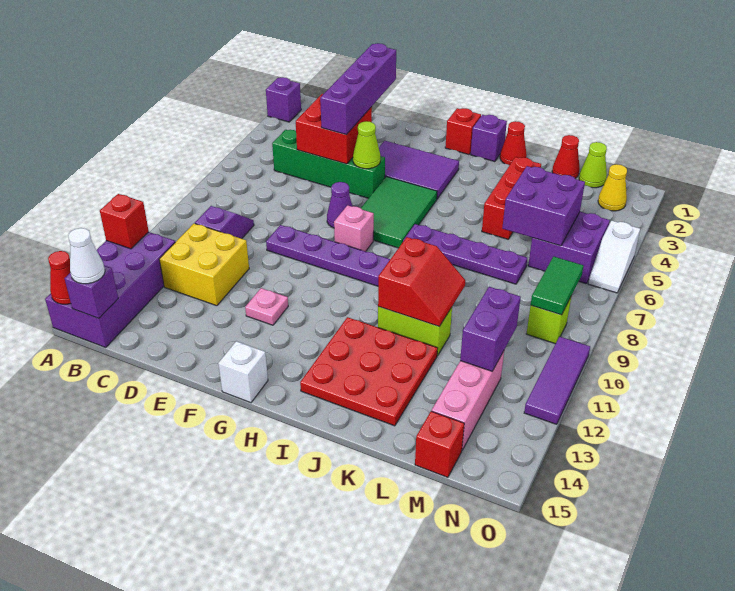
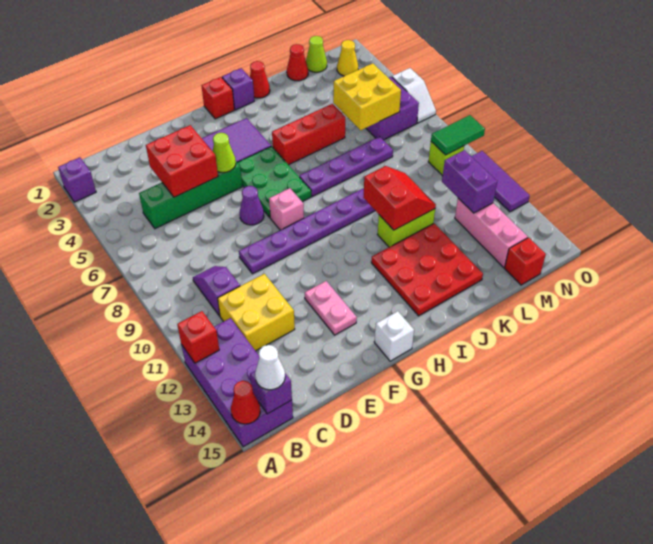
purple brick E2:E5 level 3 -> none
pink plate F12 level 1 -> pink plate F12:F13 level 1
green tile G5:H7 level 1 -> green plate G5:H7 level 1
red brick K3:K5 level 1 -> red brick I5:K5 level 1
purple brick L5:M6 level 2 -> yellow brick L5:M6 level 2
green tile N8:N9 level 2 -> green tile N9:O9 level 2

